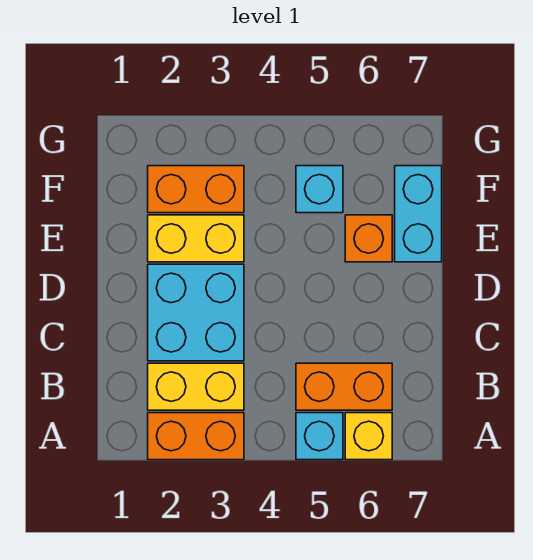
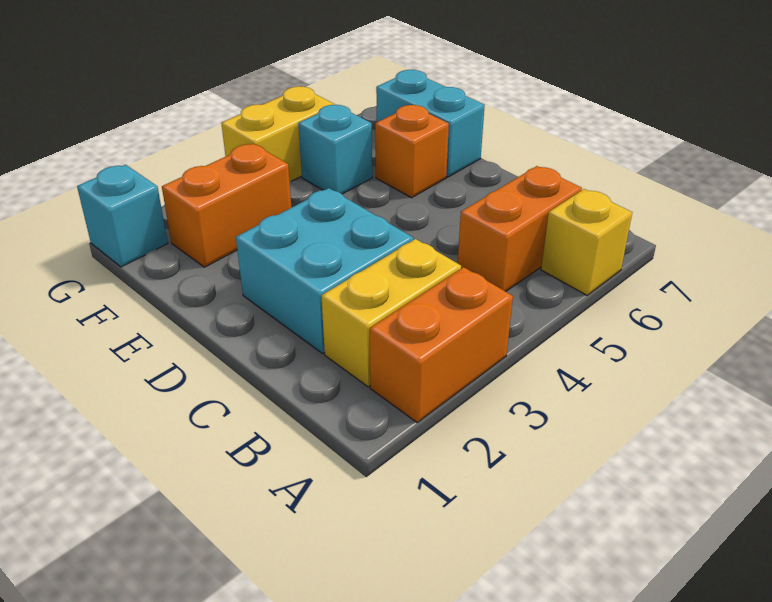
cyan brick A5 level 1 -> cyan brick G1 level 1
yellow brick E2:E3 level 1 -> yellow brick G4:G5 level 1

